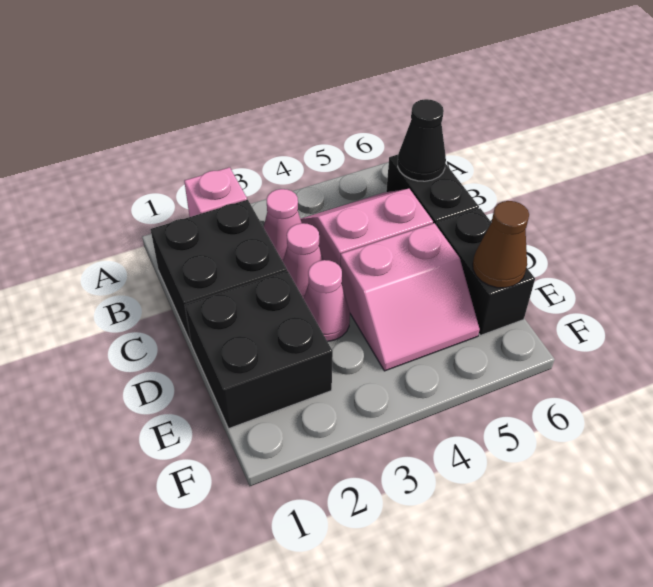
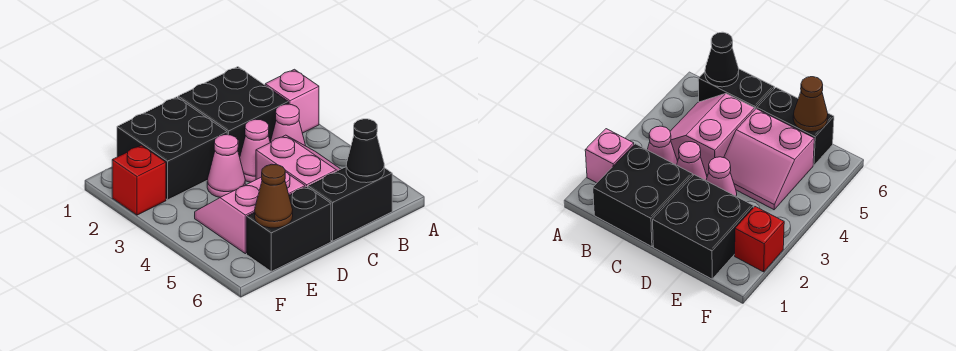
pink slope D4:E5 level 1 top D -> pink slope D4:E5 level 1 top 5
none -> red brick F2 level 1

